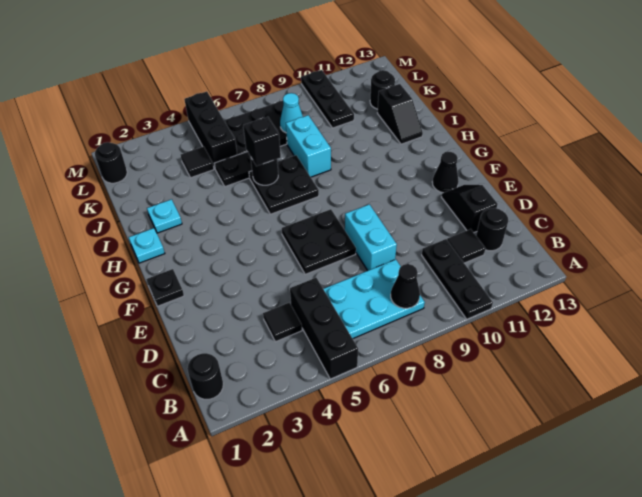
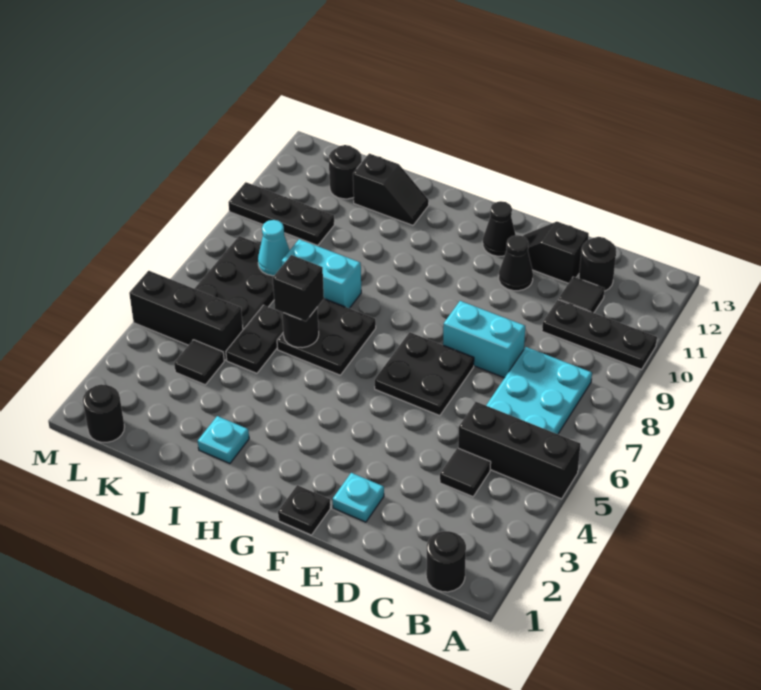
black cone B8 level 2 -> black cone E11 level 1
cyan plate H1 level 1 -> cyan plate E2 level 1

